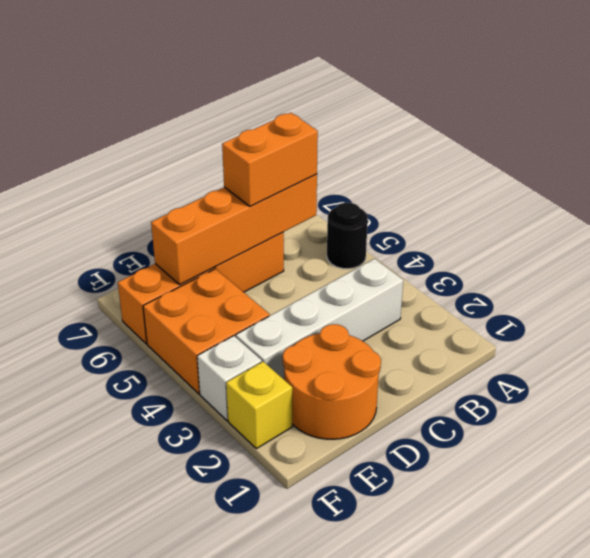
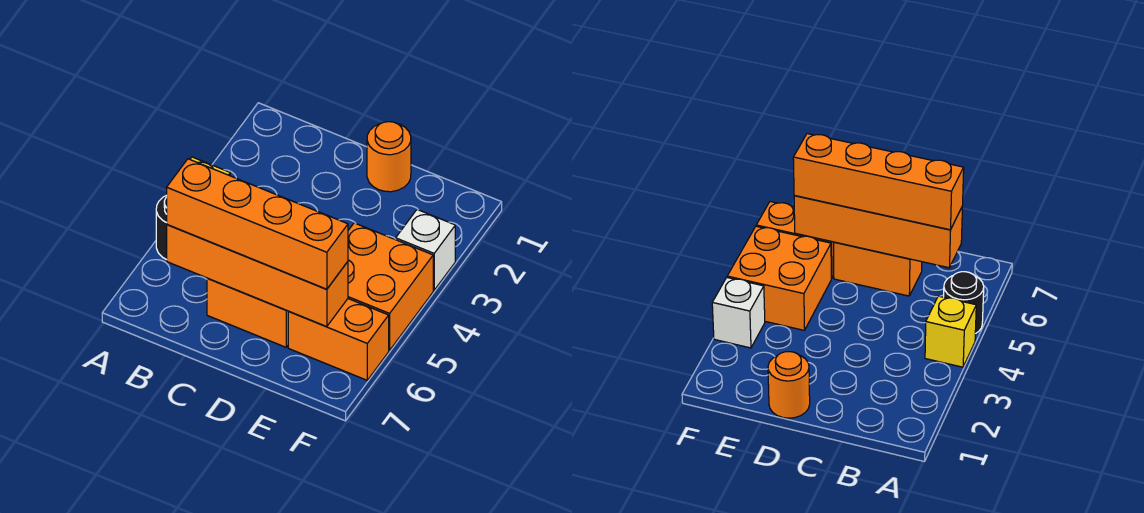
white brick B3:E3 level 1 -> none
orange brick B6:C6 level 3 -> orange brick B6:E6 level 3
orange round brick D1:E2 level 1 -> orange round brick D1 level 1
yellow brick F2 level 1 -> yellow brick A4 level 1

